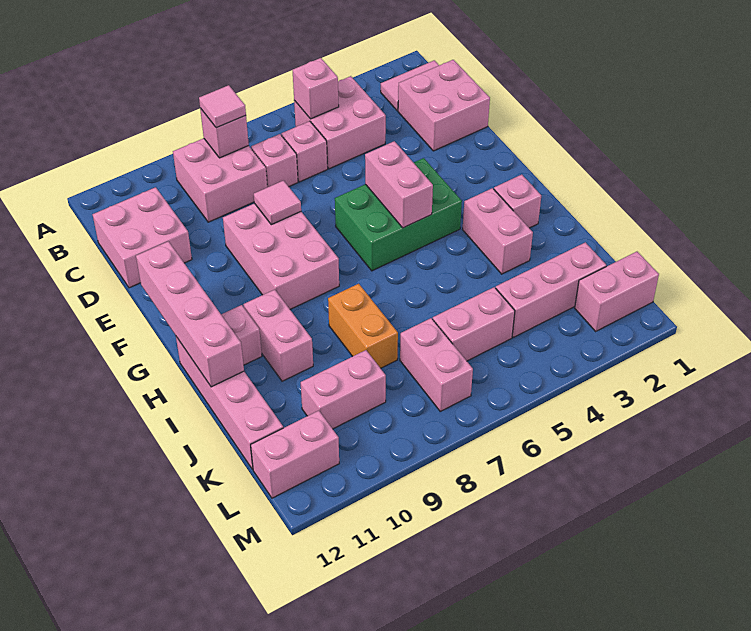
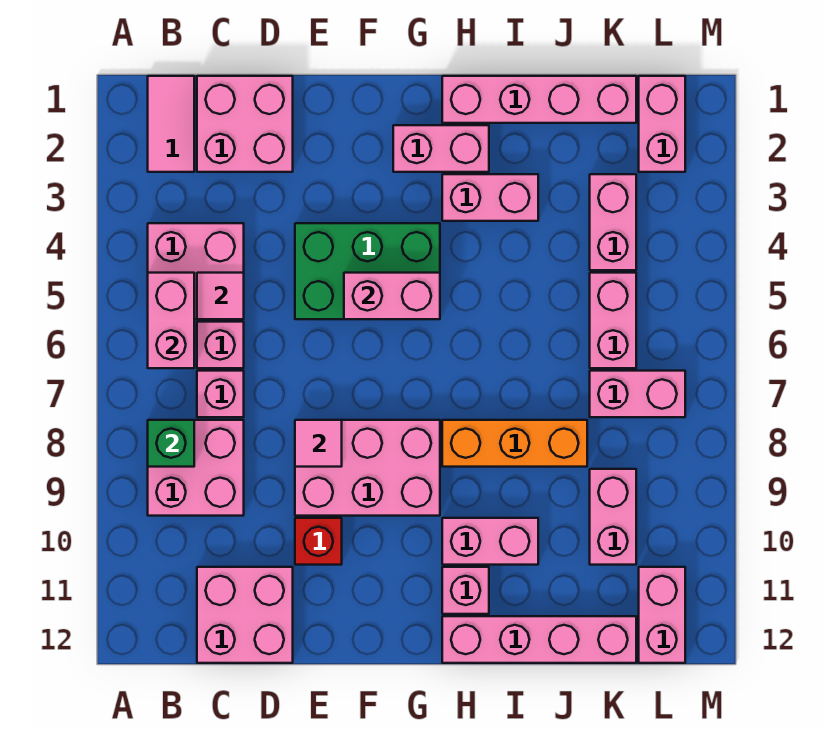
pink brick B5 level 2 -> pink brick B5:B6 level 2
pink brick B8 level 2 -> green brick B8 level 2
pink tile B8 level 3 -> pink tile C5 level 2
none -> red brick E10 level 1
green brick F4:G6 level 1 -> green brick E4:G5 level 1
pink brick F12:I12 level 2 -> pink brick H1:K1 level 1
pink brick H2 level 1 -> pink brick G2:H2 level 1
orange brick I8:J8 level 1 -> orange brick H8:J8 level 1
pink brick K2:K4 level 1 -> pink brick K3:K4 level 1

